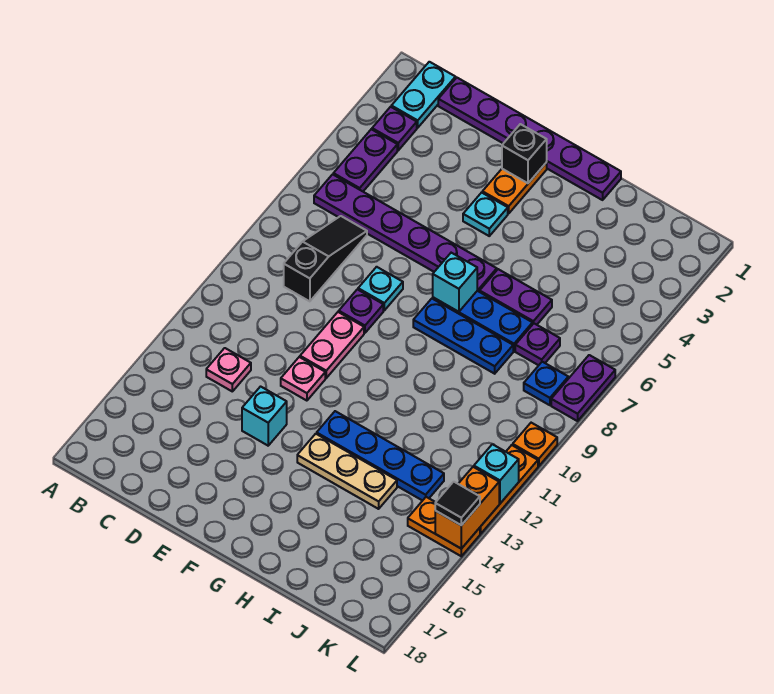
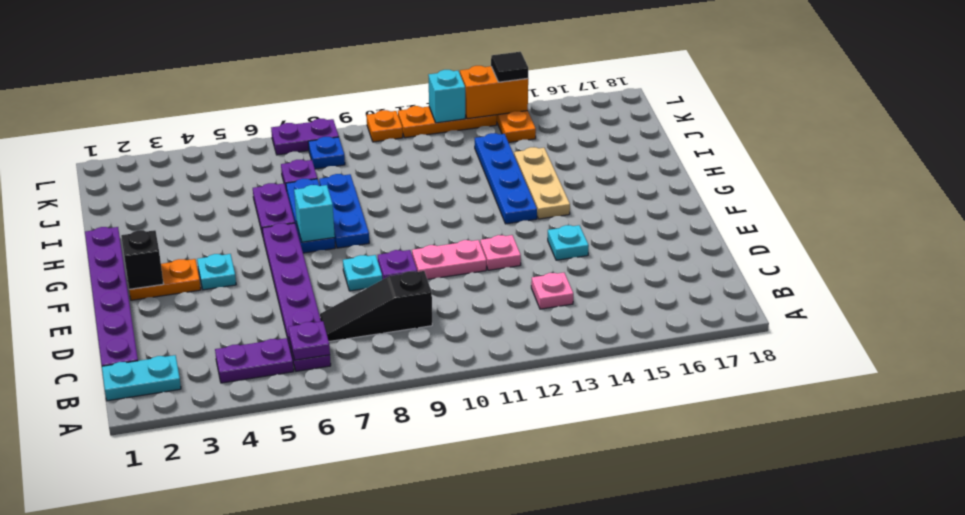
purple plate B3 level 1 -> purple plate B6 level 2
cyan brick E14 level 1 -> cyan plate E14 level 1

